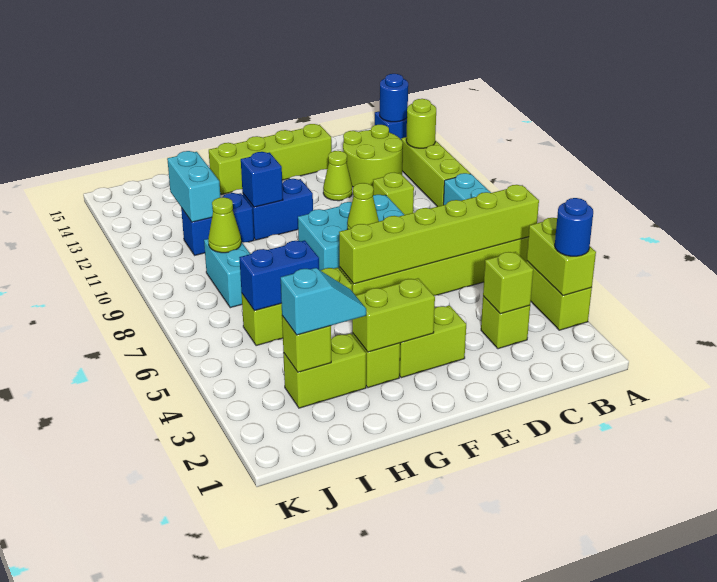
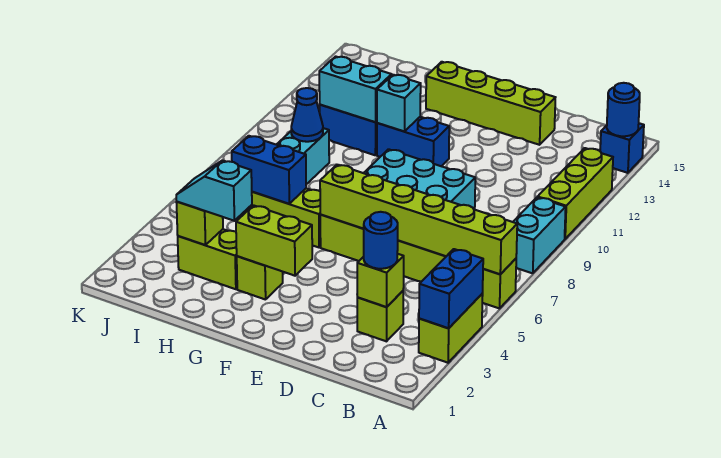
lime brick A3:A4 level 2 -> blue brick A3:A4 level 2
blue round brick A3 level 3 -> blue round brick C3 level 3
lime round brick A12 level 2 -> none
lime round brick B12:C13 level 1 -> none
lime brick C10 level 1 -> none
lime cone D12 level 1 -> none
lime brick E3:F3 level 1 -> none
lime cone E8 level 2 -> none
blue brick G11 level 2 -> cyan brick G11 level 2
cyan slope H3:I3 level 3 top I -> cyan slope H3:I3 level 3 top H
lime cone I9 level 2 -> blue cone I9 level 2
cyan brick I11:I12 level 2 -> cyan brick H11:I11 level 2

